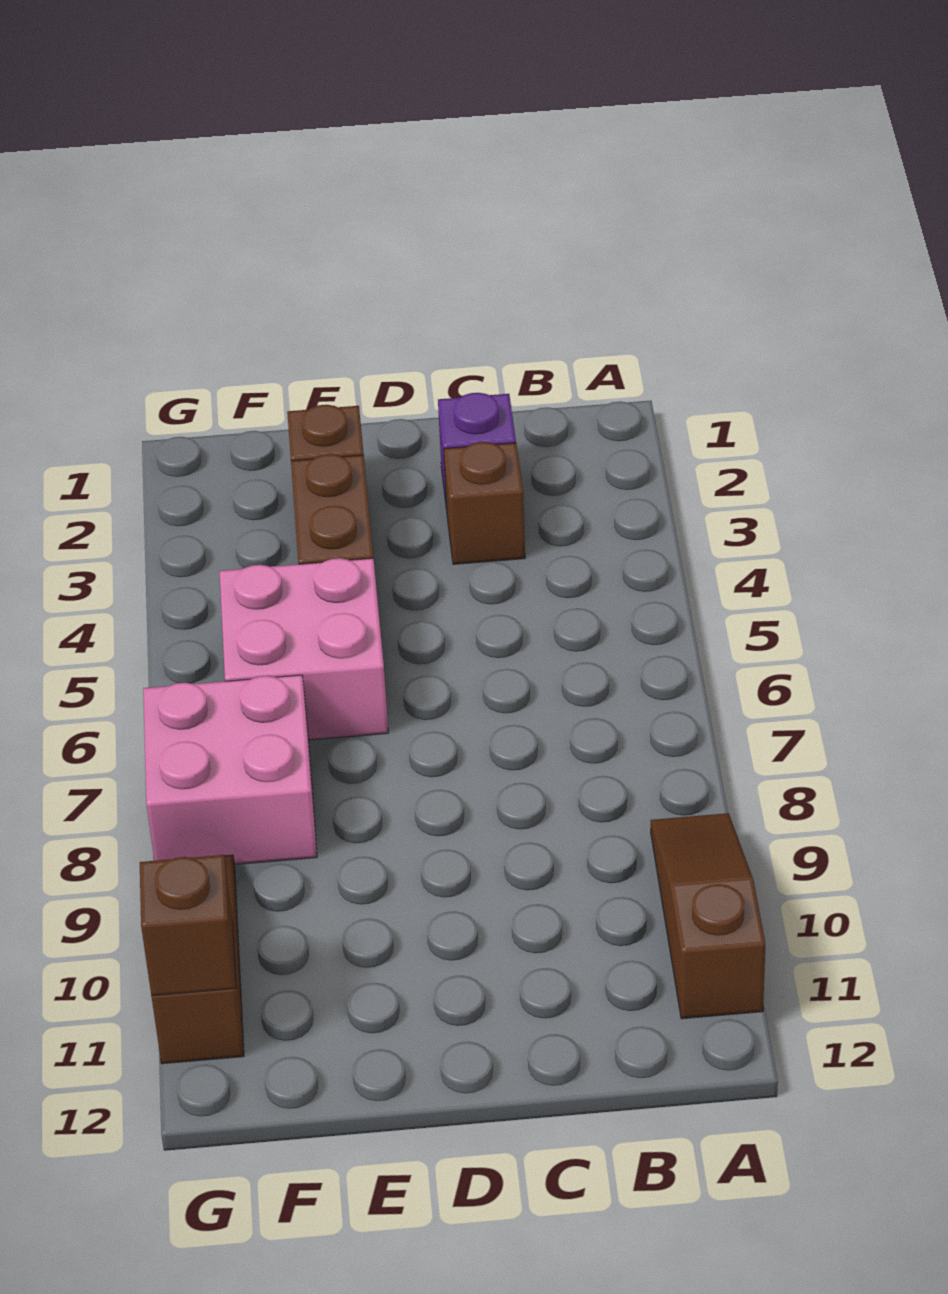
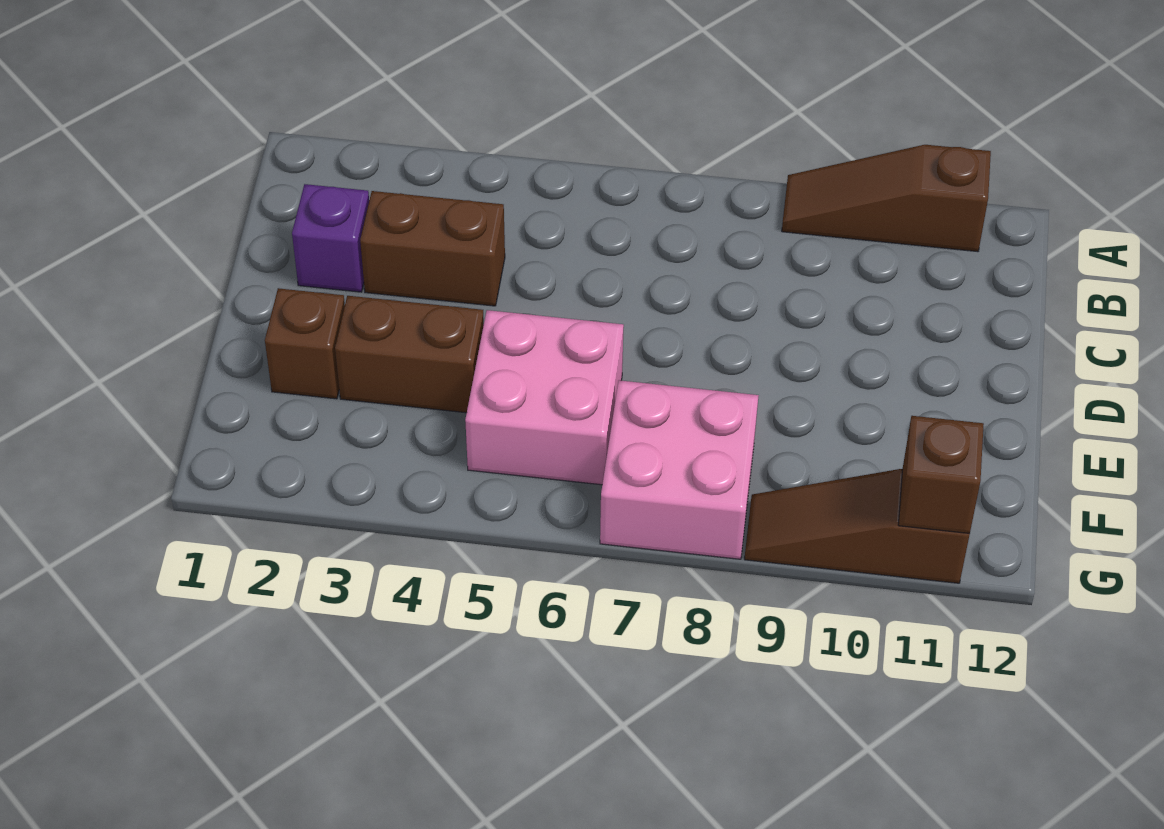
brown brick C3 level 1 -> brown brick C3:C4 level 1

